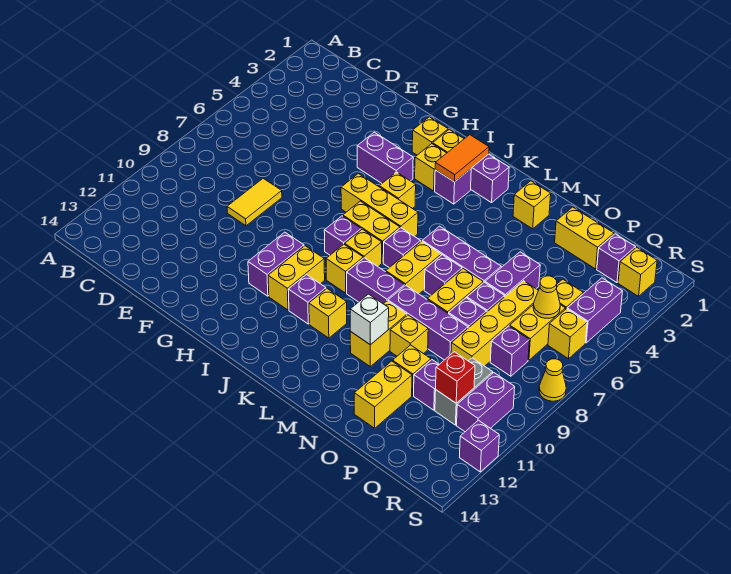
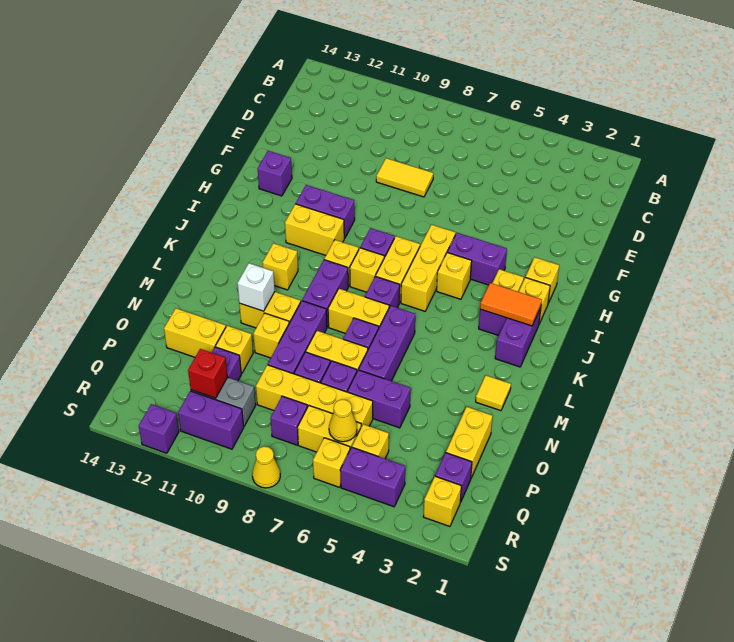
purple brick G4:H4 level 1 -> purple brick H4:H5 level 1
purple brick J11 level 1 -> purple brick G13 level 1
yellow brick M2 level 1 -> yellow tile M2 level 1

